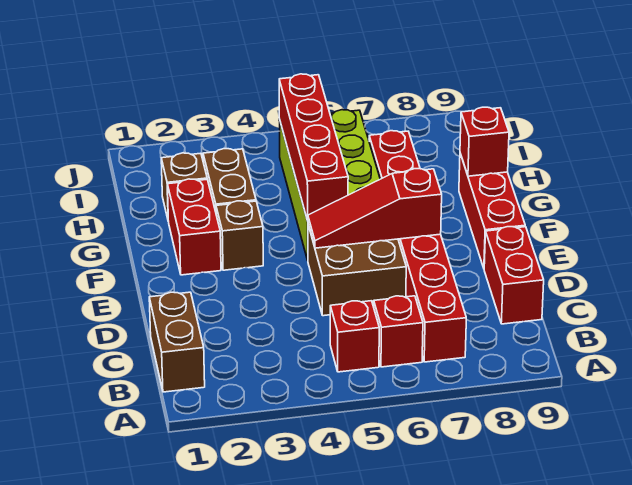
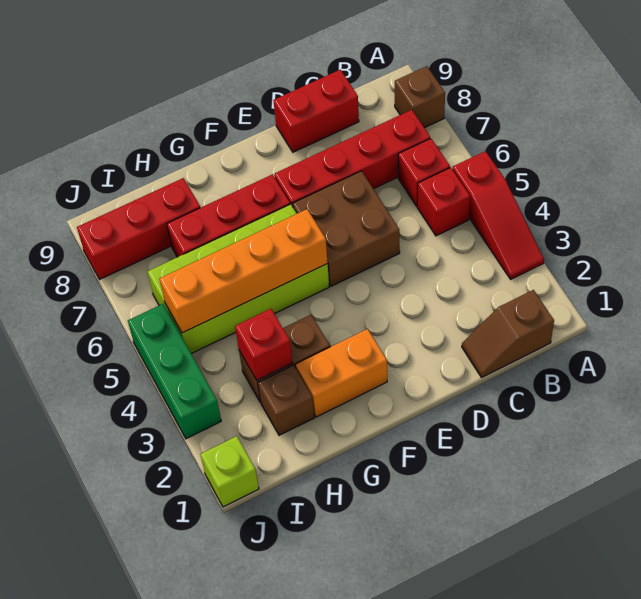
brown brick B1:C1 level 1 -> brown slope B1:C1 level 1 top B
red slope E5:E7 level 2 top 7 -> red slope A3:A5 level 1 top 5
red brick E9:G9 level 1 -> red brick H8:J8 level 1
red brick F2:G2 level 1 -> orange brick F2:G2 level 1
brown brick F3 level 1 -> brown brick A8 level 1
red brick F5:I5 level 2 -> orange brick F5:I5 level 2
red brick G9 level 2 -> red brick H3 level 2
none -> lime brick J1 level 1
none -> green brick J3:J5 level 1

